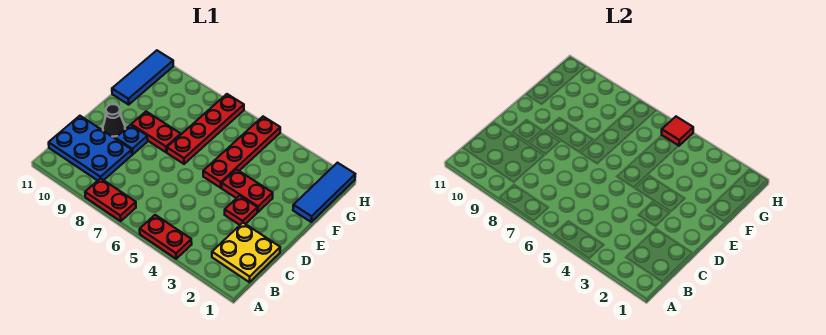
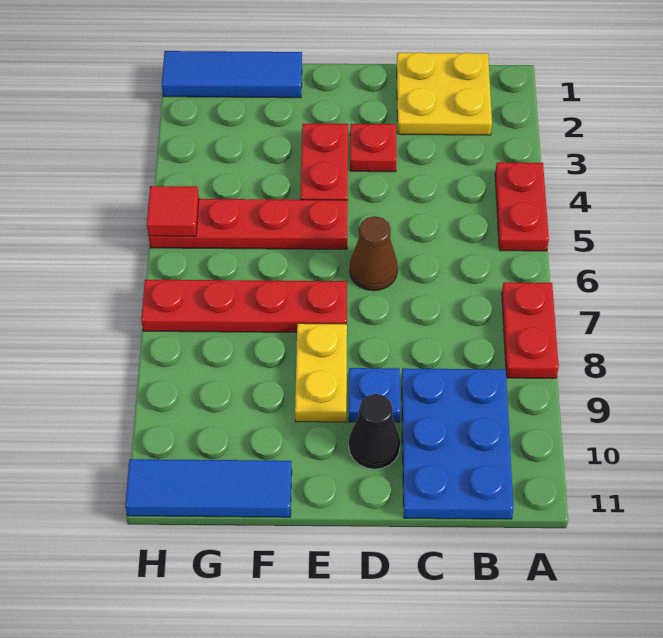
none -> brown cone D6 level 1
red plate E8:E9 level 1 -> yellow plate E8:E9 level 1

